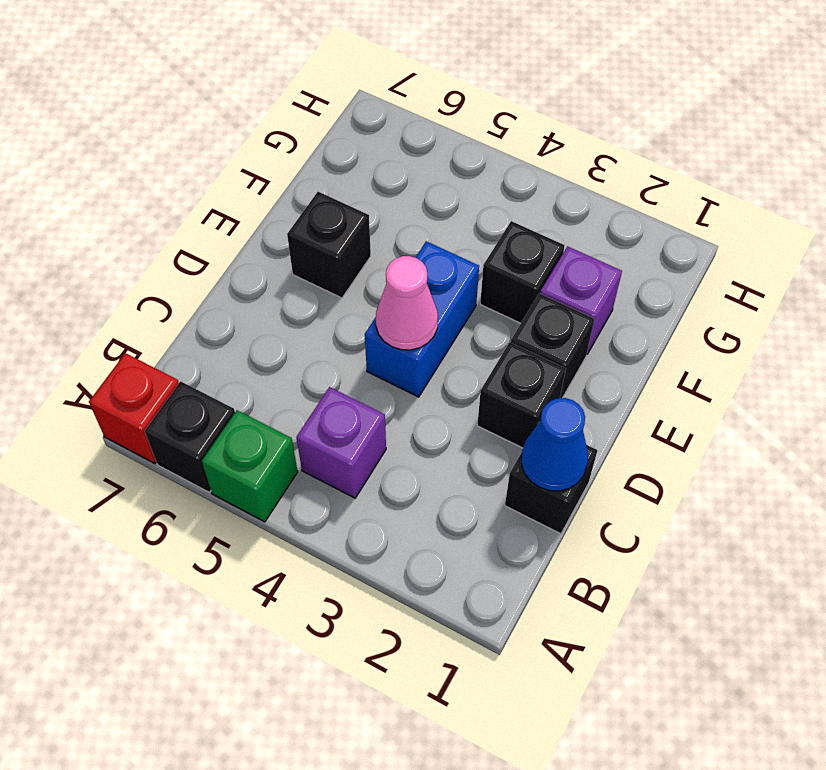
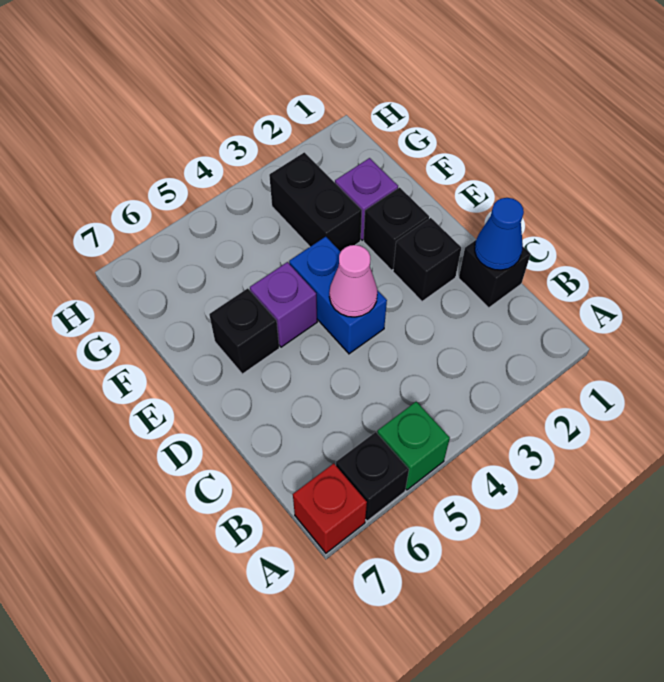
purple brick B4 level 1 -> purple brick E5 level 1
black brick F3 level 1 -> black brick F3:G3 level 1

